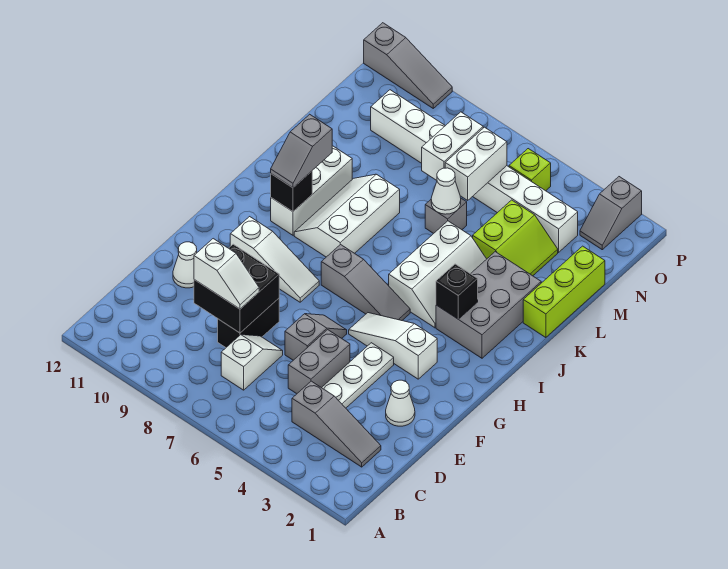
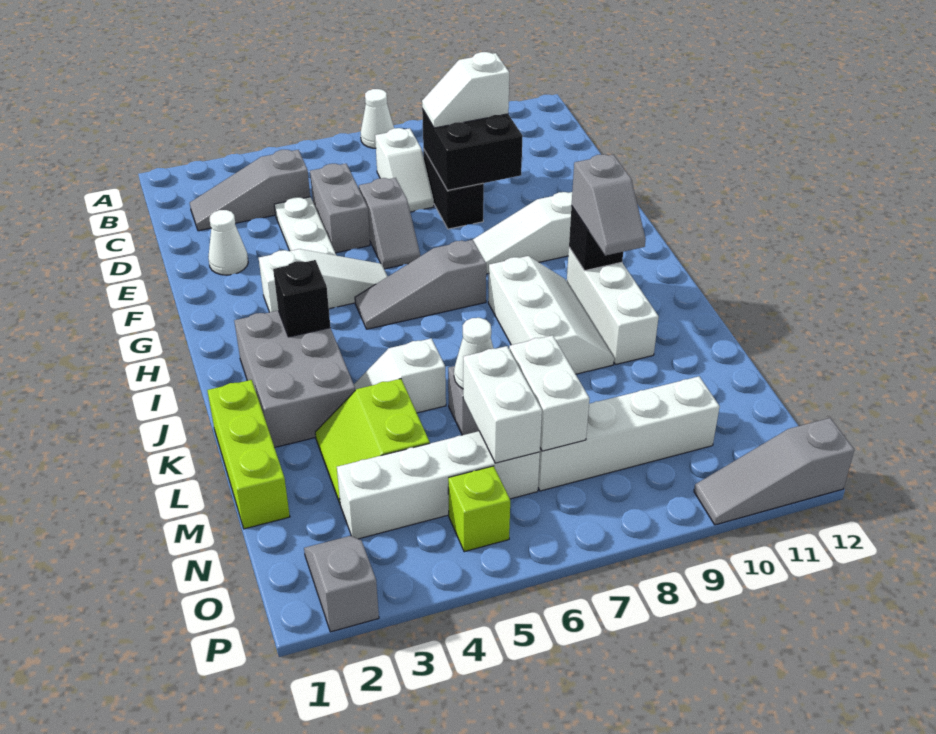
white cone E11 level 1 -> white cone A7 level 1
white slope I4:K5 level 1 top 5 -> white slope K4:K5 level 1 top 5
grey slope I10:J10 level 3 top J -> grey slope I10:J10 level 3 top I

